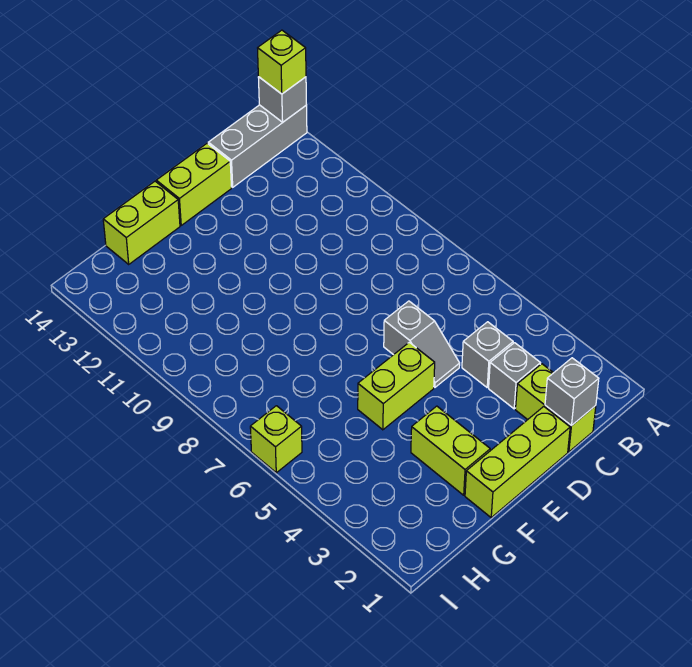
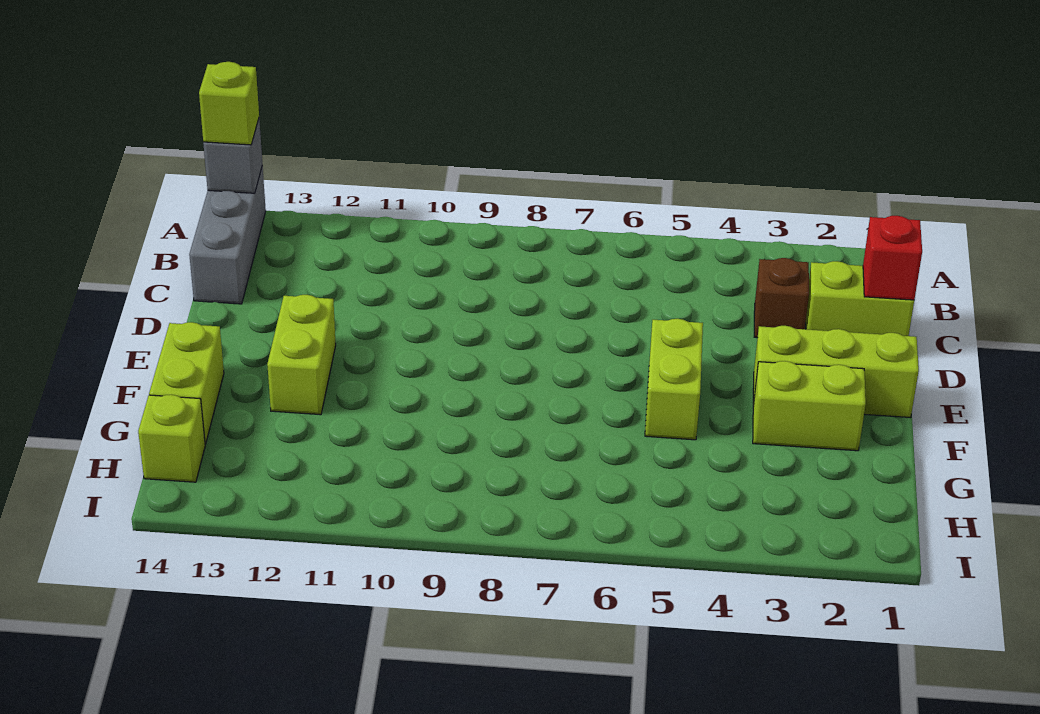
grey brick C1 level 2 -> red brick C1 level 2
grey brick C3 level 1 -> brown brick C3 level 1
grey brick C4 level 1 -> none
lime brick D1:F1 level 1 -> lime brick E1:E3 level 1
grey slope D5:D6 level 1 top 6 -> none
lime brick D14:E14 level 1 -> lime brick E12:F12 level 1
lime brick I6 level 1 -> lime brick H14 level 1

